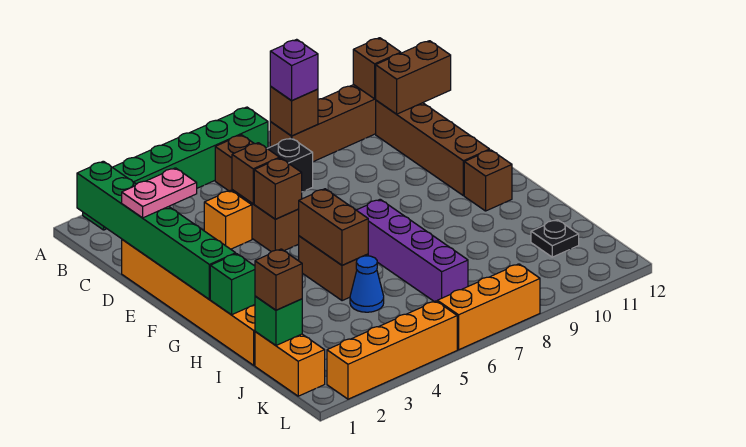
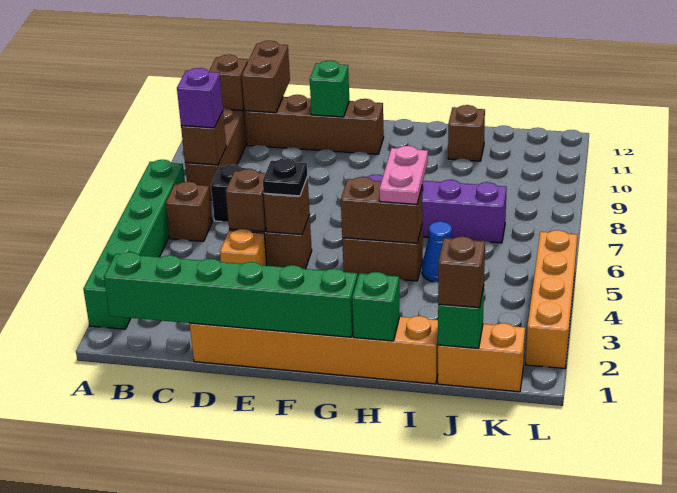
pink plate D1:D2 level 3 -> pink plate H5:H6 level 3
none -> green brick E11 level 2
brown brick G11 level 1 -> brown brick I11 level 1
black plate J11 level 1 -> black plate E5 level 3
orange brick L6:L8 level 1 -> none

